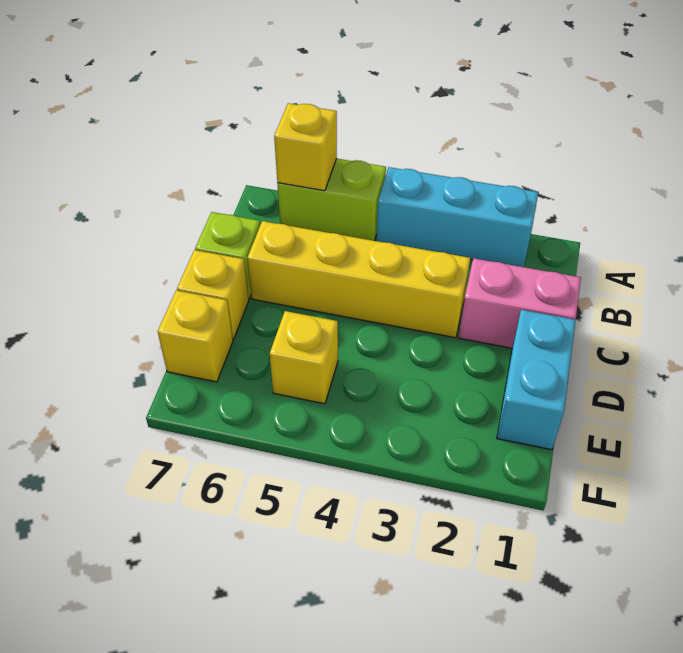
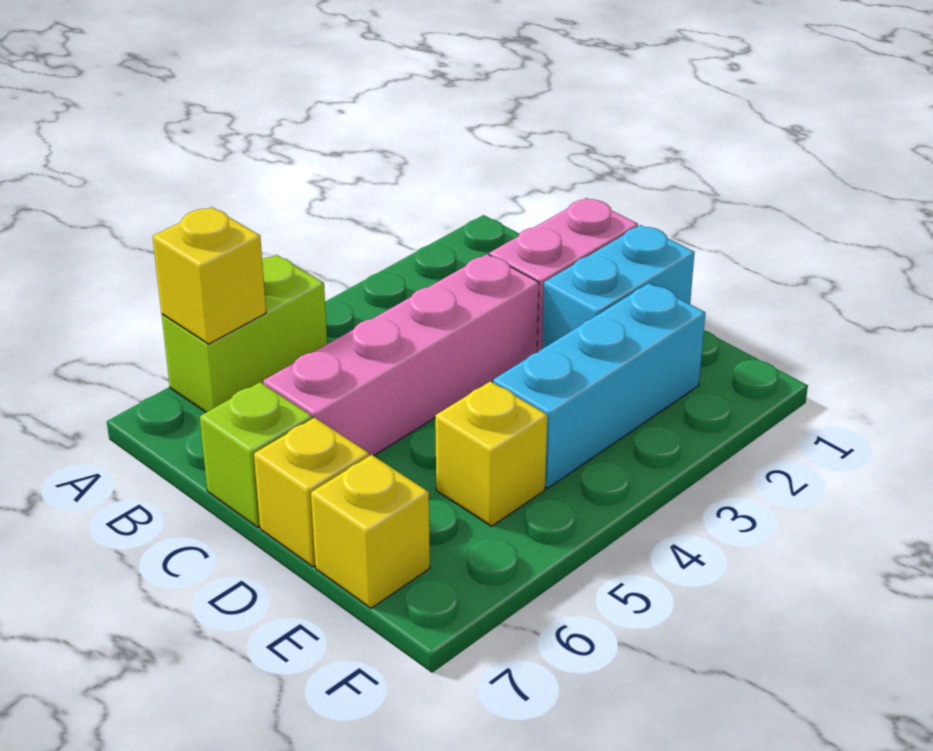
cyan brick A2:A4 level 1 -> cyan brick E2:E4 level 1
yellow brick C3:C6 level 1 -> pink brick C3:C6 level 1
cyan brick D1:E1 level 1 -> cyan brick D1:D2 level 1

